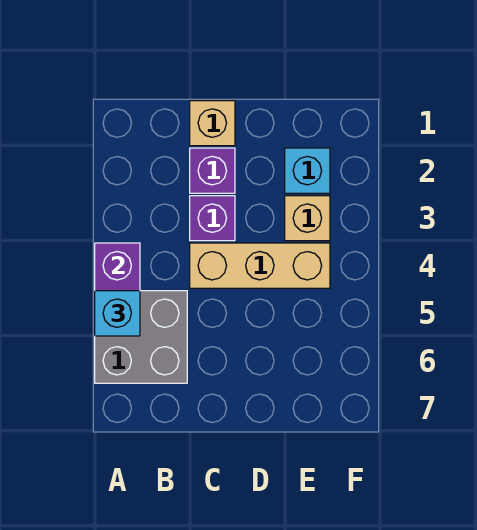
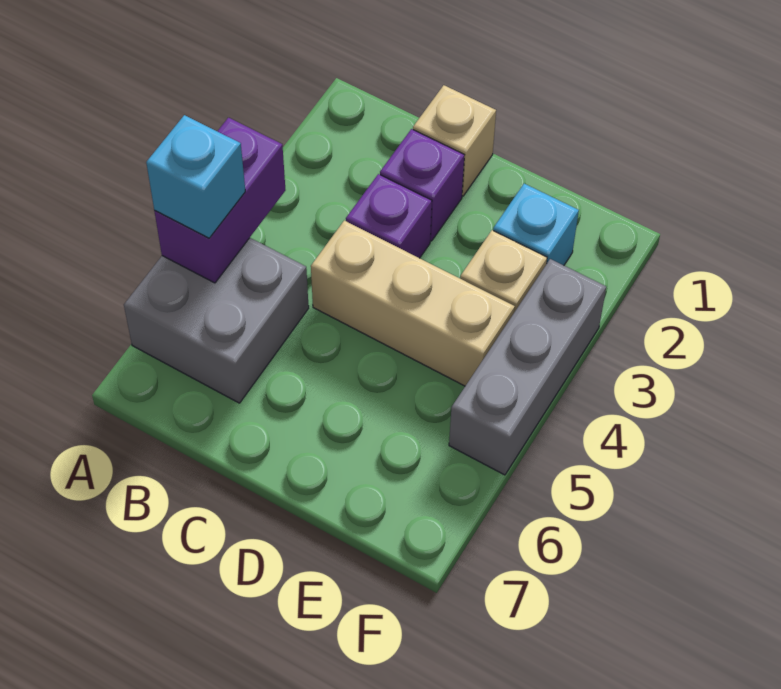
none -> grey brick F3:F5 level 1

